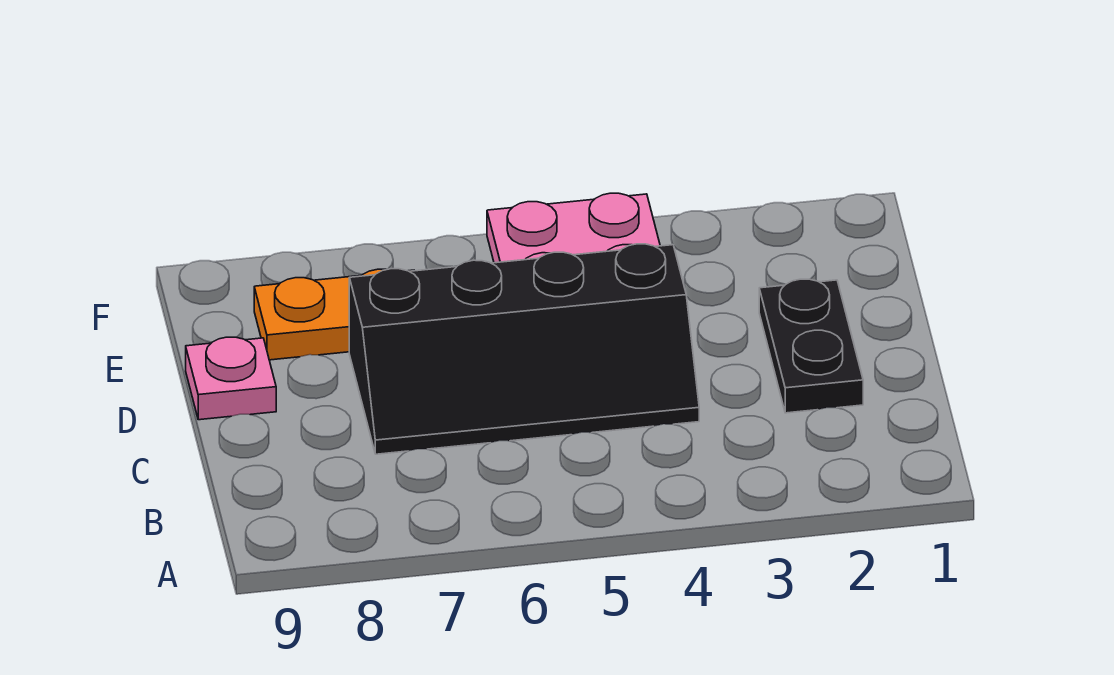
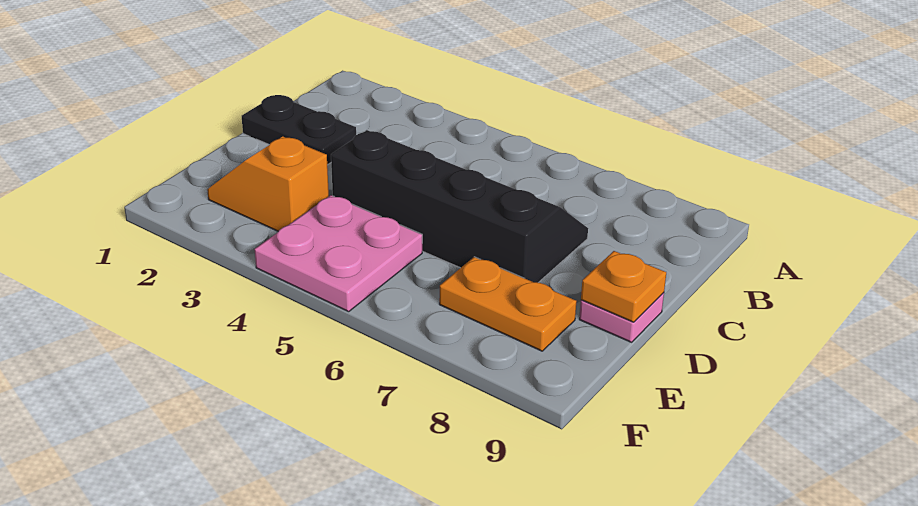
black plate C2:D2 level 1 -> black plate C1:C2 level 1
none -> orange plate D9 level 2
none -> orange slope E2:E3 level 1 top 3

